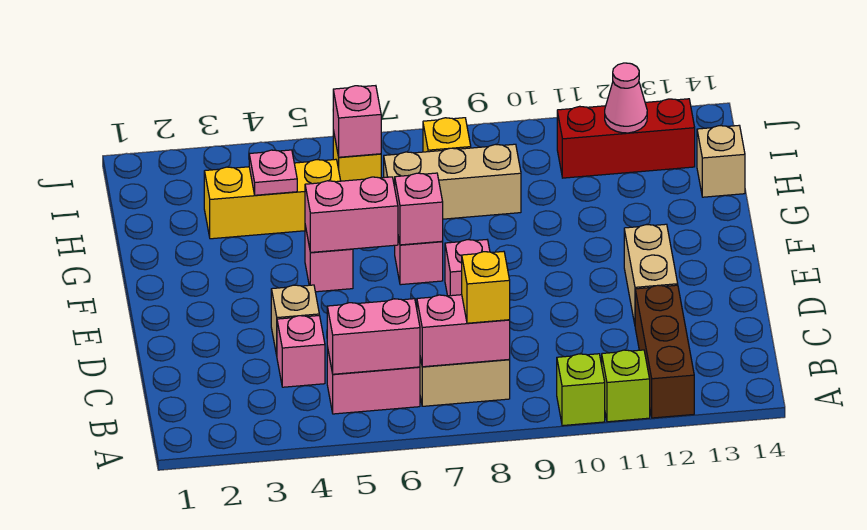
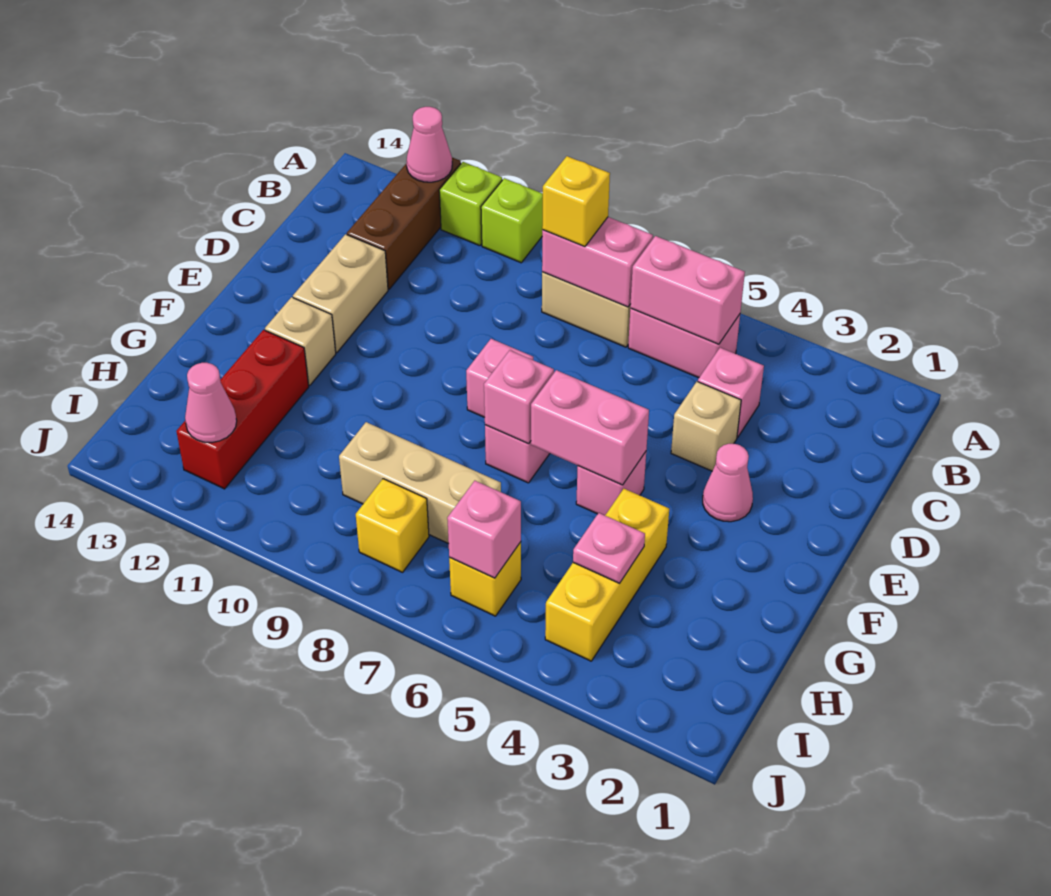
none -> pink cone A12 level 2
none -> pink cone E3 level 1
yellow brick H3:H5 level 1 -> yellow brick G4:I4 level 1
tan brick H14 level 1 -> tan brick F12 level 1
red brick I11:I13 level 1 -> red brick G12:I12 level 1

